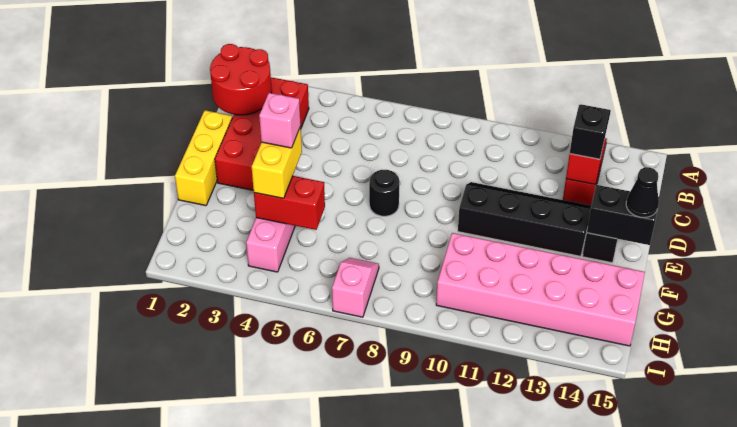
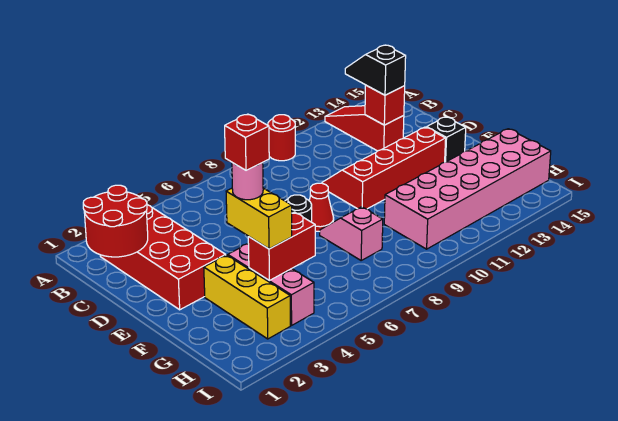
none -> red round brick A10 level 1
yellow brick D1:F1 level 1 -> yellow brick F3:H3 level 1
black slope D10:E13 level 1 top E -> red slope D10:E13 level 1 top E
none -> red cone E8 level 1
black brick E14:E15 level 2 -> none
black cone E15 level 3 -> none
pink brick F4 level 4 -> pink round brick F4 level 4
none -> red brick F4 level 5
pink slope H7:I7 level 1 top I -> pink slope F8:G8 level 1 top G

